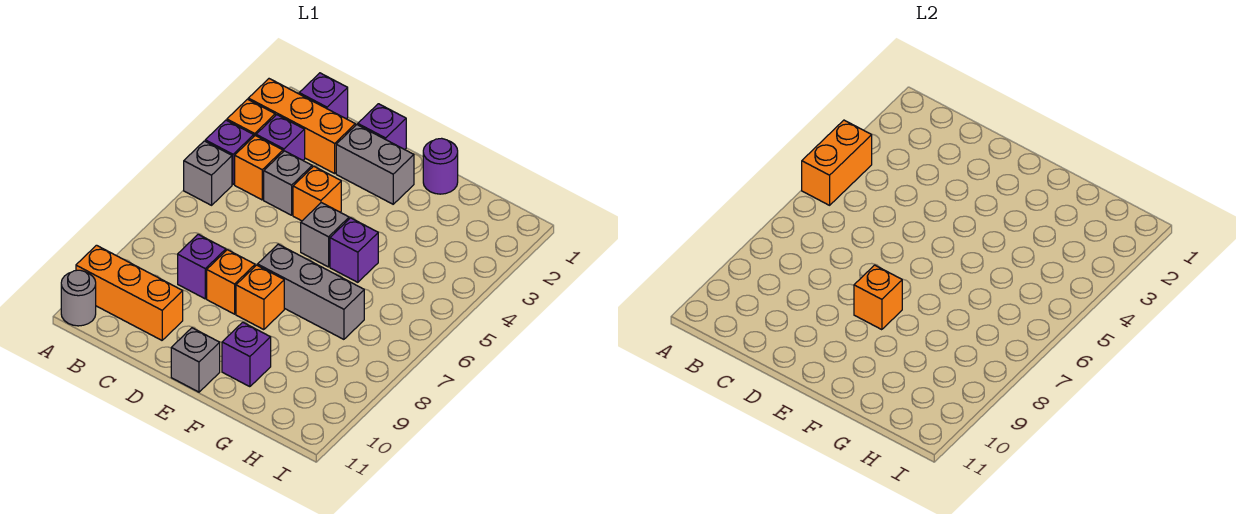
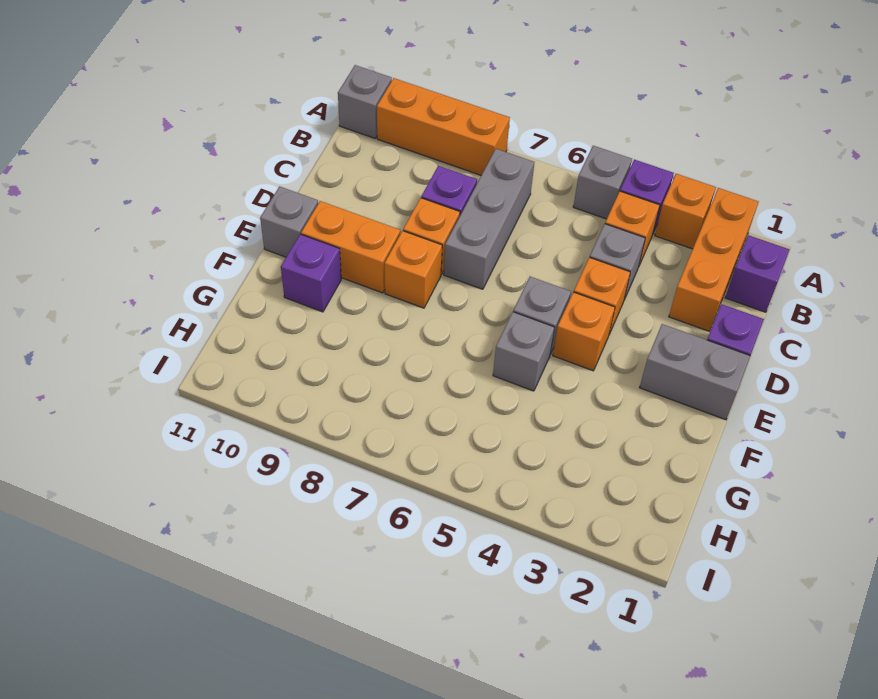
orange brick A4:A5 level 2 -> orange brick E9:E10 level 1
orange brick A10:C10 level 1 -> orange brick A8:A10 level 1
grey round brick A11 level 1 -> grey brick A11 level 1
purple brick B3 level 1 -> none
grey brick D2:E2 level 1 -> grey brick E1:E2 level 1
grey brick E7:G7 level 1 -> grey brick B7:D7 level 1
orange brick E8 level 2 -> orange brick E4 level 1
purple round brick F1 level 1 -> none
purple brick F5 level 1 -> grey brick F5 level 1

